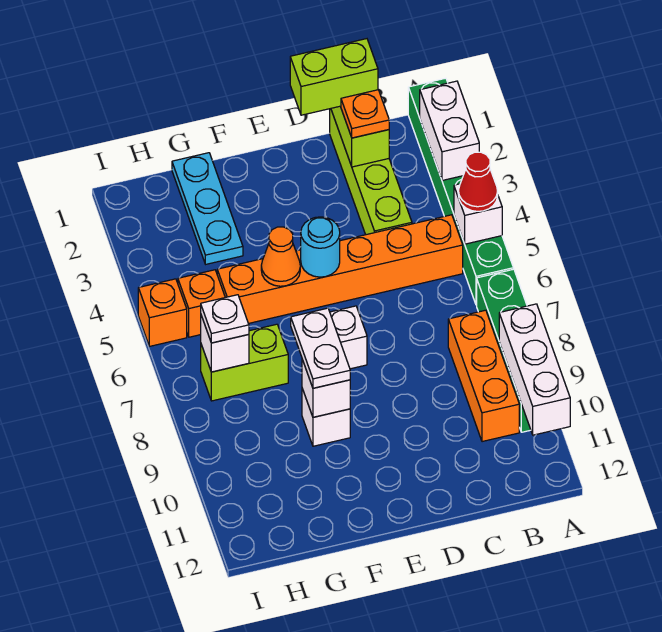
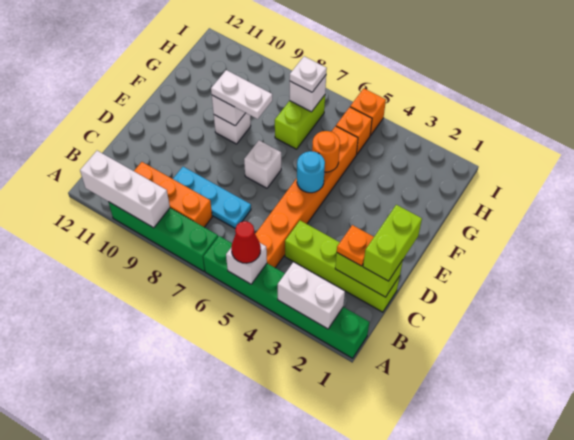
orange cone F5 level 2 -> orange round brick F5 level 2
cyan plate G1:G3 level 1 -> cyan plate C7:C9 level 1

